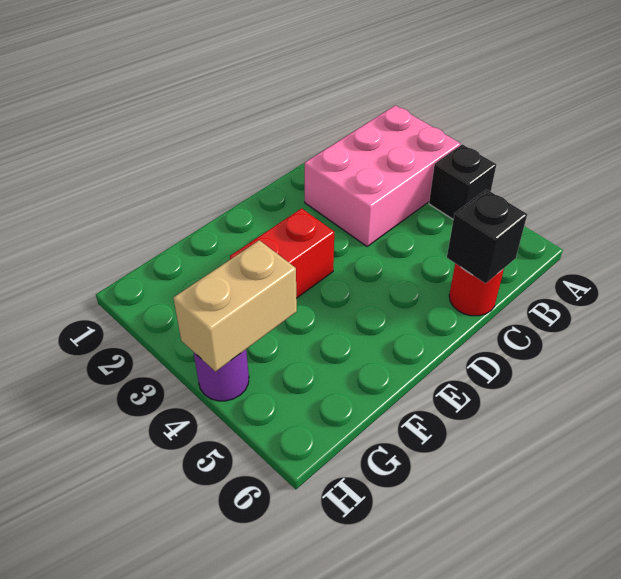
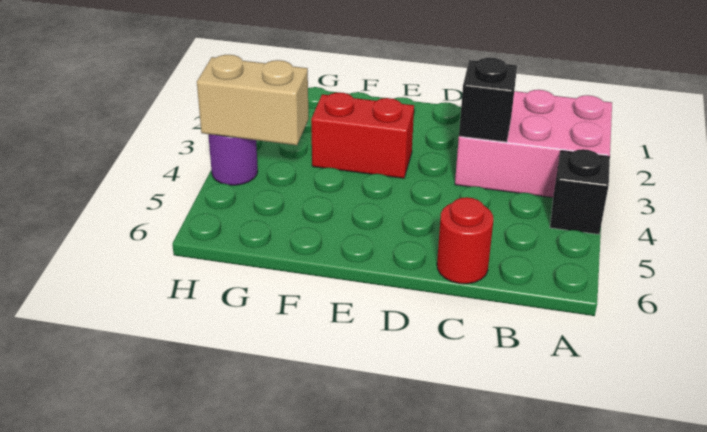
black brick C6 level 2 -> black brick C3 level 2

